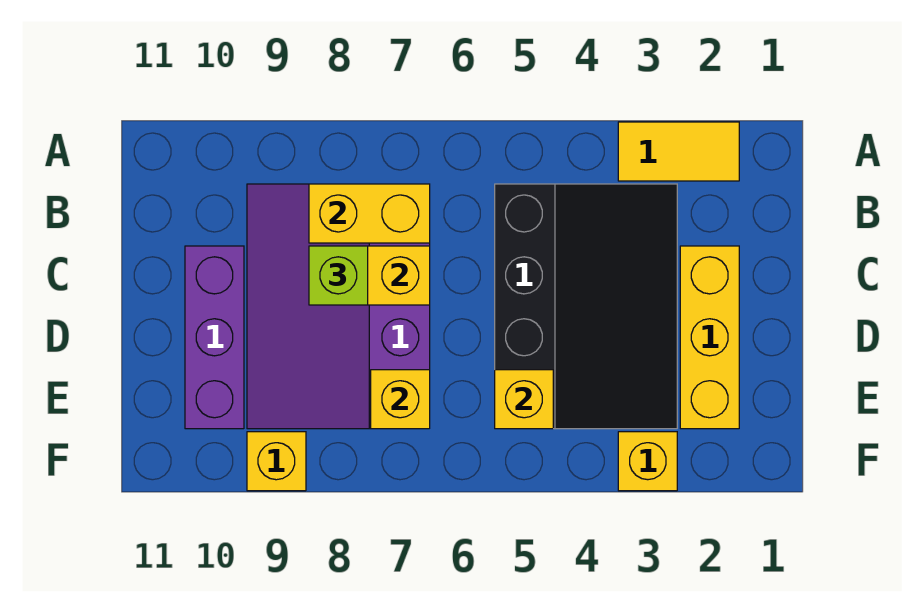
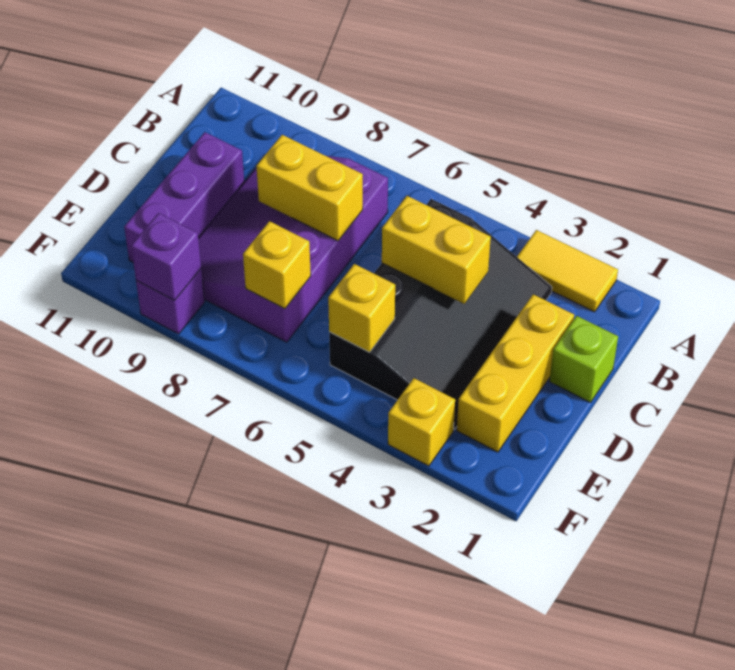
yellow brick B7:B8 level 2 -> yellow brick C4:C5 level 2
lime brick C8 level 3 -> lime brick C1 level 1
yellow brick F9 level 1 -> purple brick F9 level 1
none -> purple brick F9 level 2

